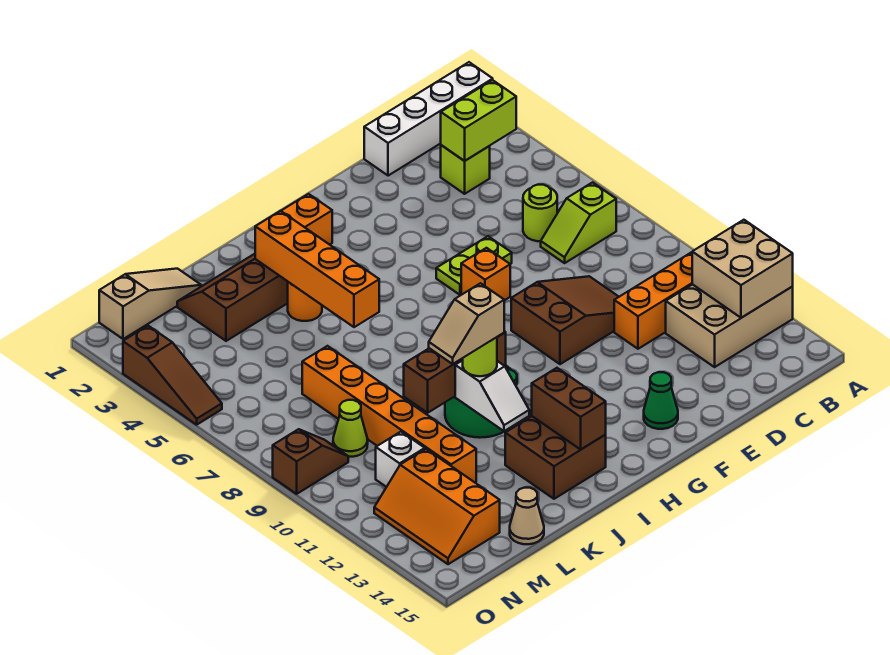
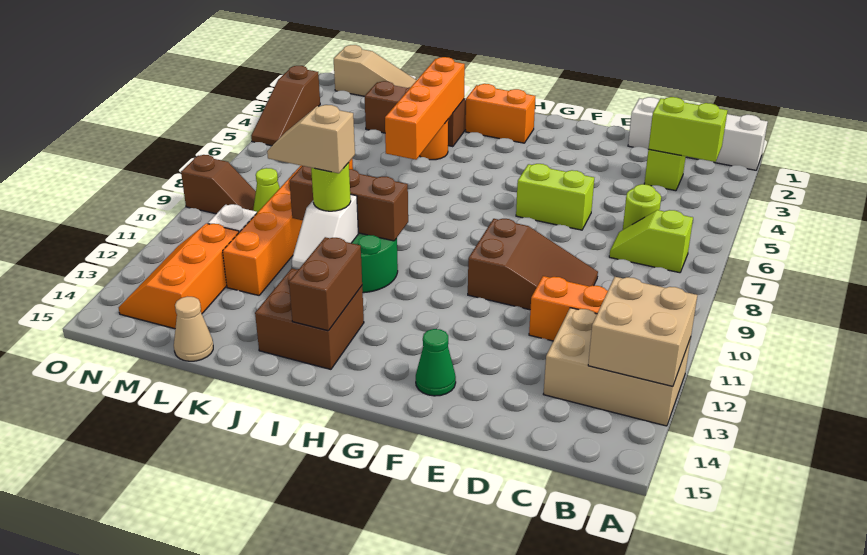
lime plate E6:F6 level 1 -> lime brick E6:F6 level 1
orange brick F7 level 1 -> none

